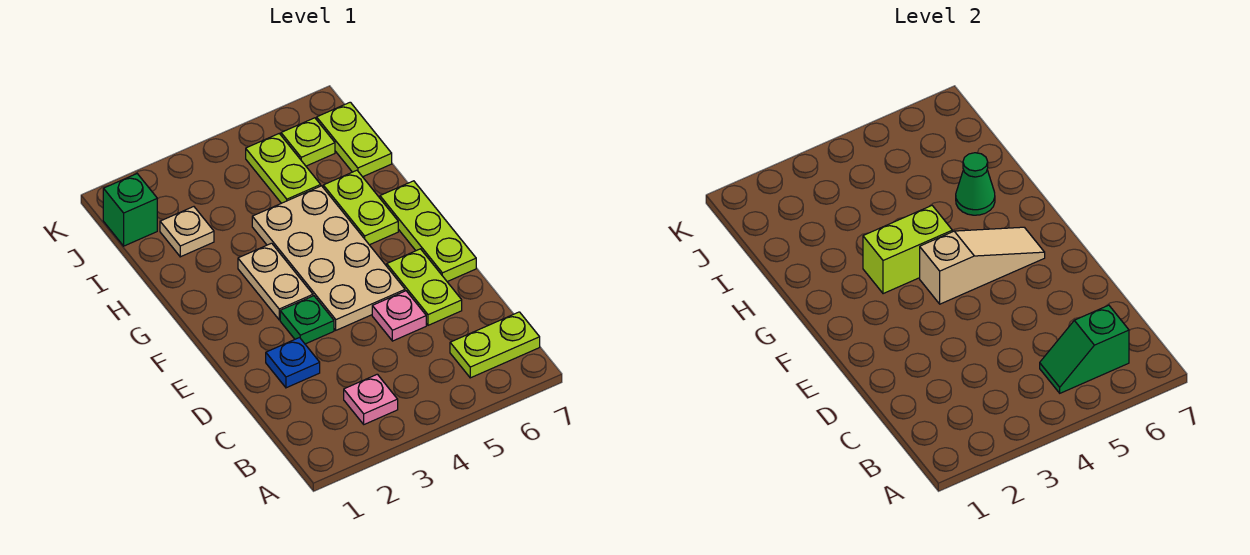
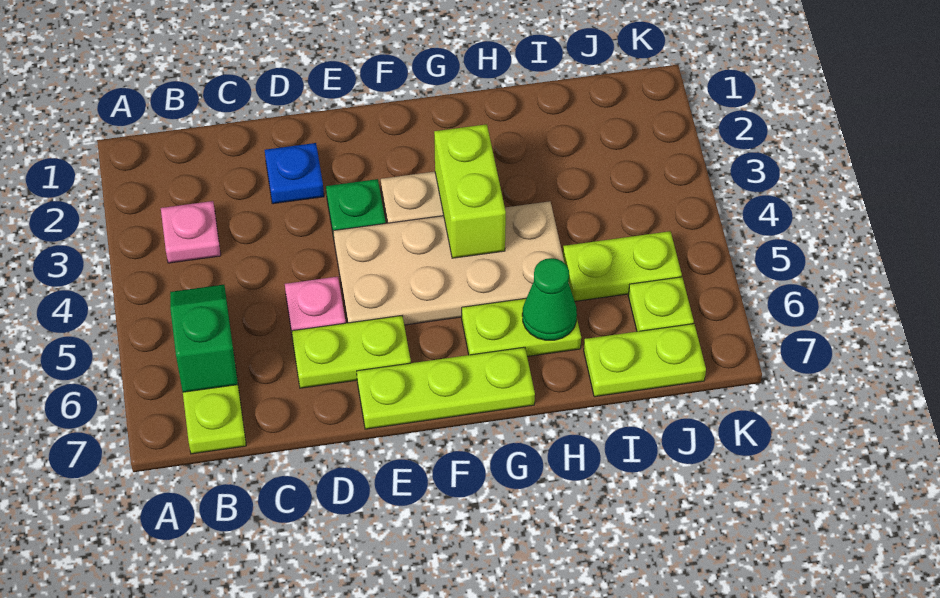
tan slope F4:F6 level 2 top 4 -> none
tan plate I2 level 1 -> none
green brick J1 level 1 -> none

